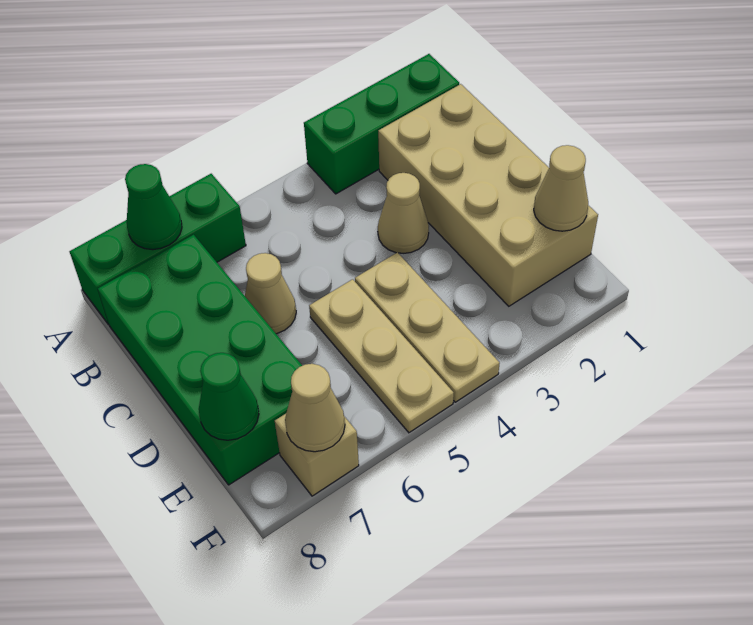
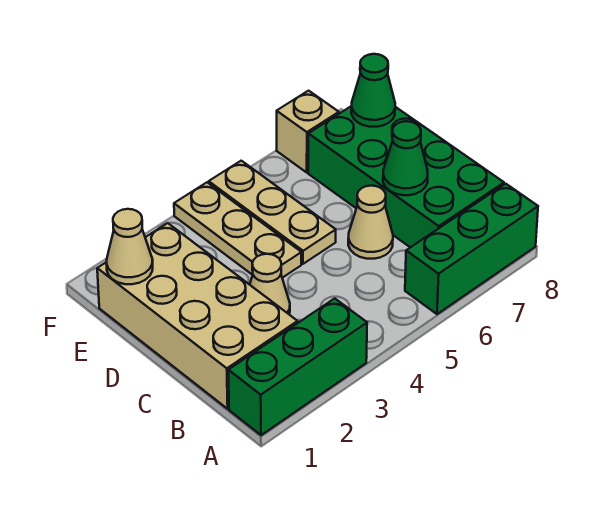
green cone A7 level 2 -> green cone C7 level 2
tan cone F7 level 2 -> none

